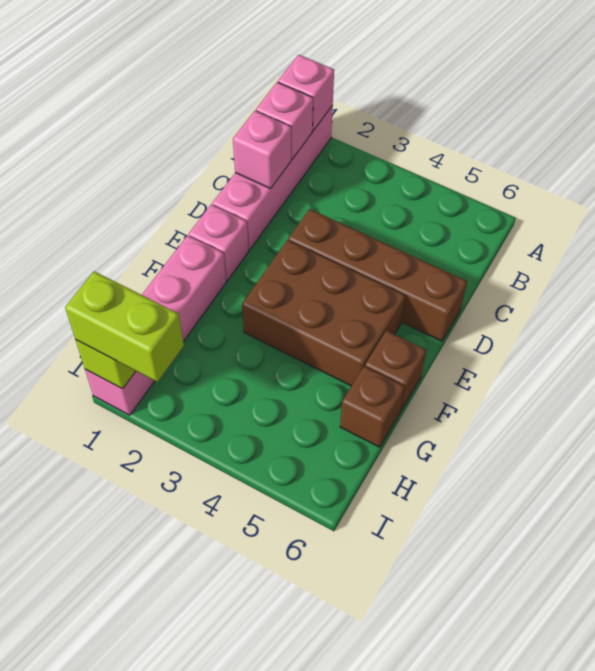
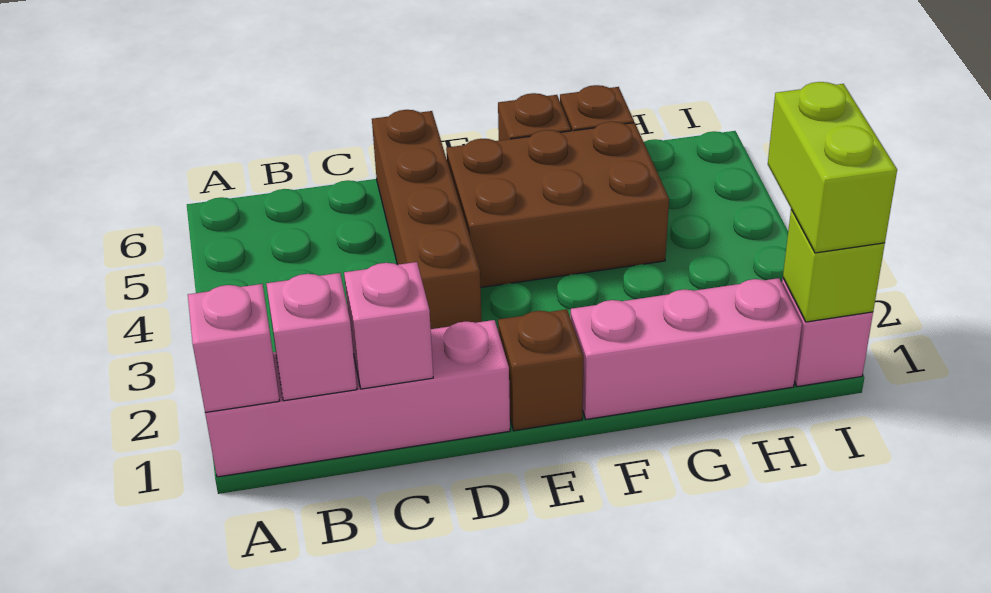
pink brick E1 level 1 -> brown brick E1 level 1
brown brick E3:F5 level 1 -> brown brick E4:G5 level 1

